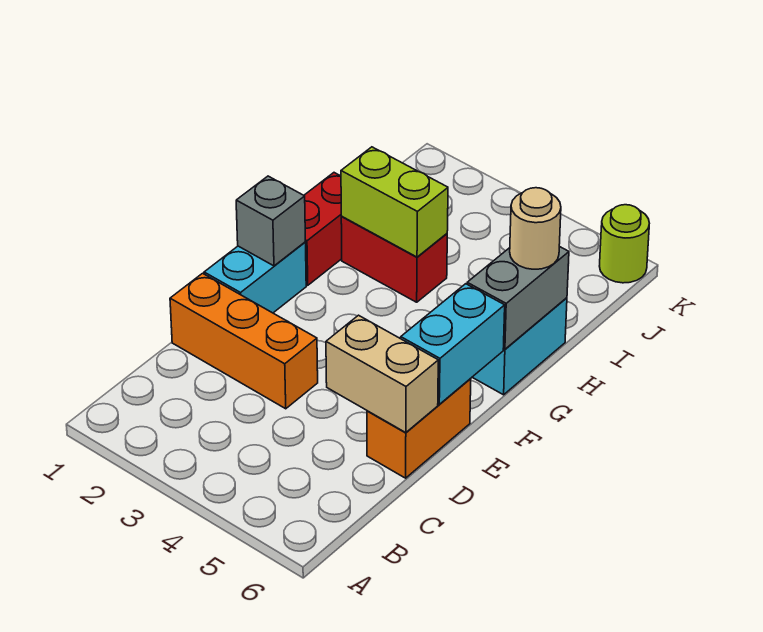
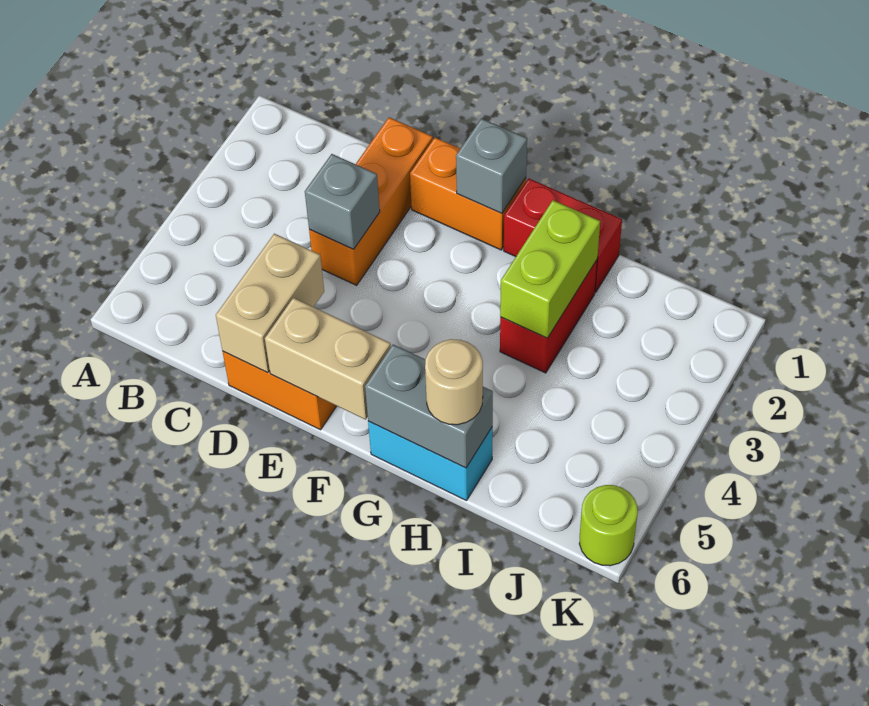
none -> grey brick D3 level 2
cyan brick E1:F1 level 1 -> orange brick E1:F1 level 1
cyan brick E6:F6 level 2 -> tan brick E6:F6 level 2

